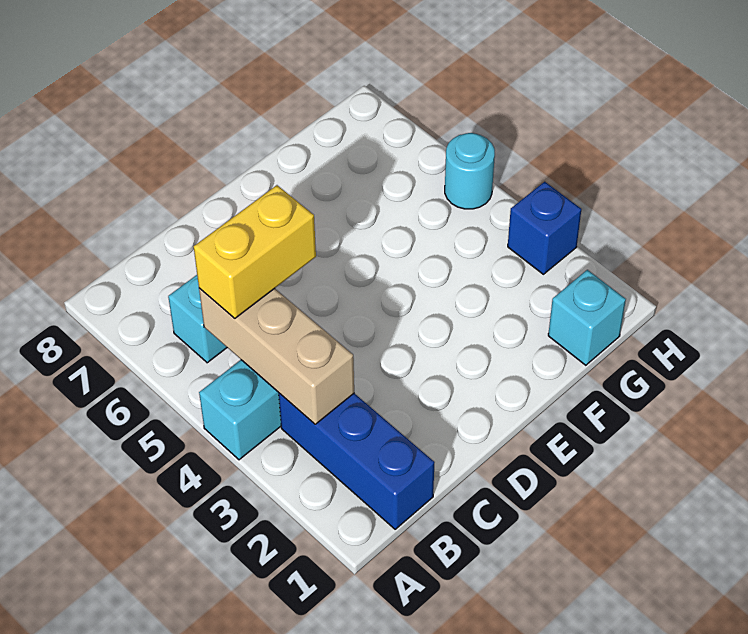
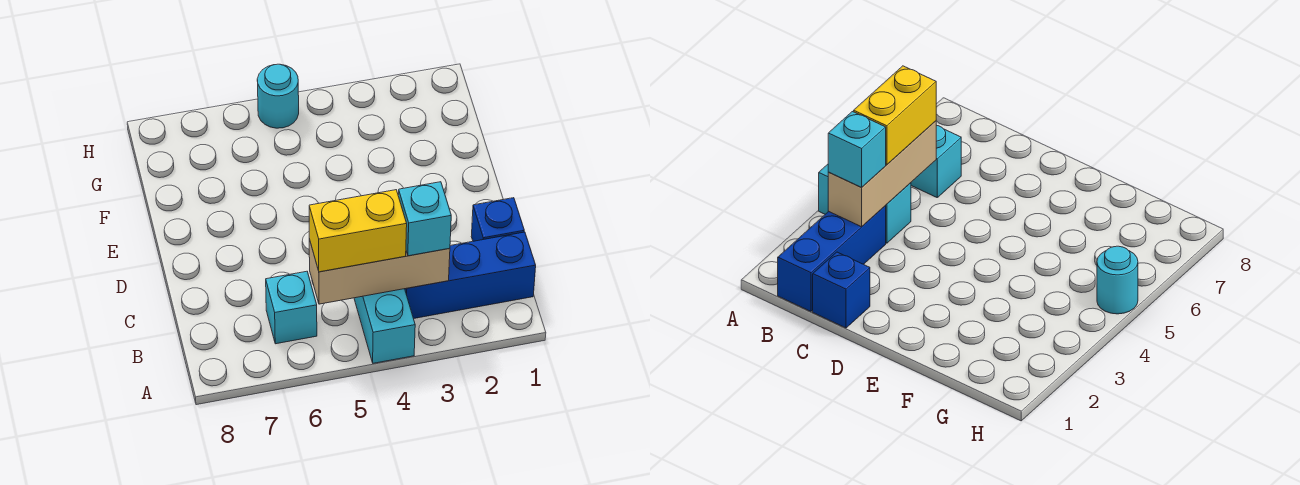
yellow brick B5:C5 level 3 -> yellow brick B4:B5 level 3
cyan brick G1 level 1 -> cyan brick B3 level 3
blue brick H3 level 1 -> blue brick C1 level 1

